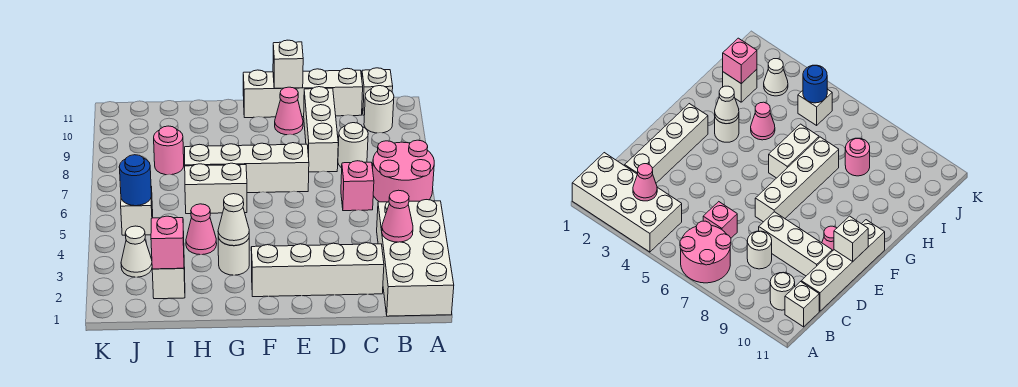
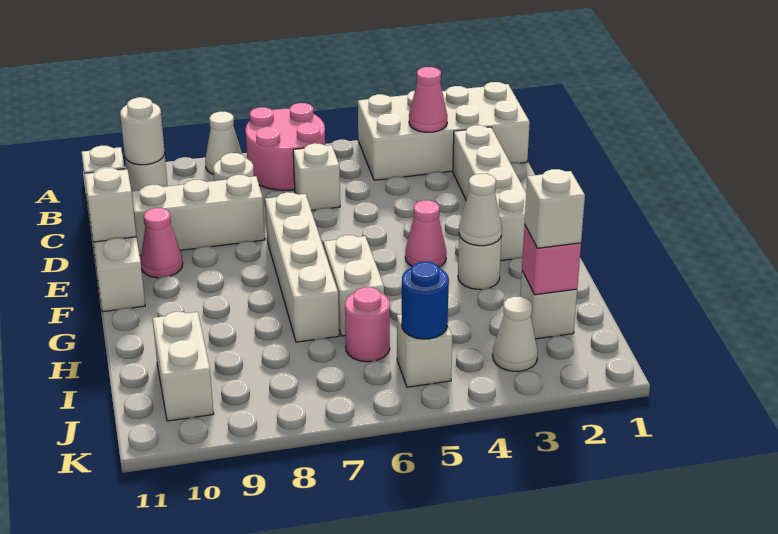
none -> white cone A8 level 1
none -> white round brick B10 level 2
pink brick C6 level 1 -> white brick C6 level 1
pink cone H4 level 1 -> pink cone F4 level 1
none -> white brick I2 level 3
pink round brick I8 level 1 -> pink round brick I6 level 1
none -> white brick I10:J10 level 1

